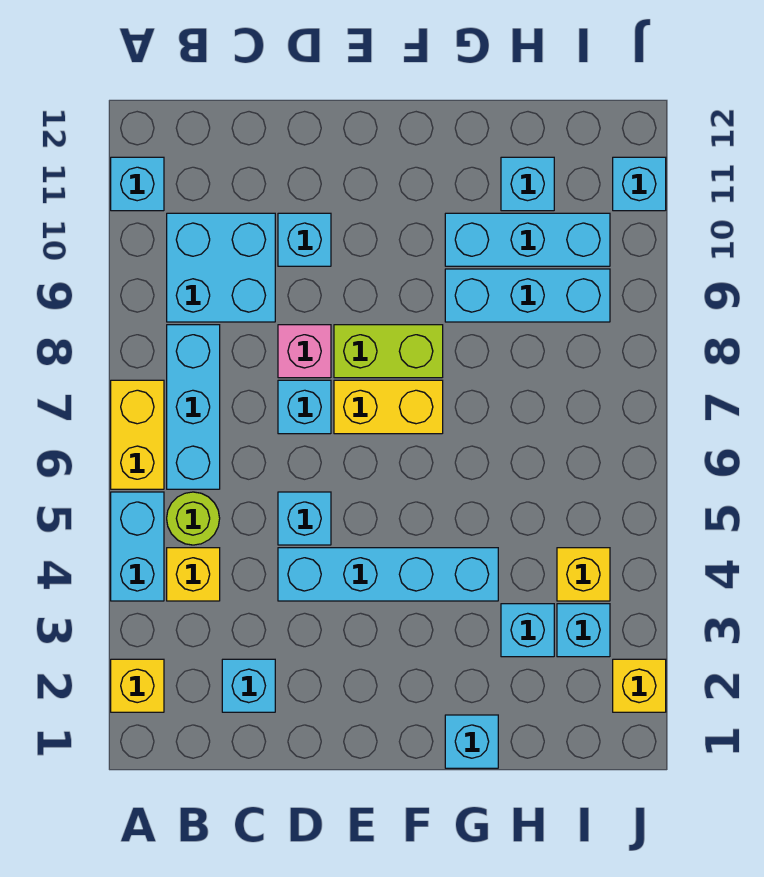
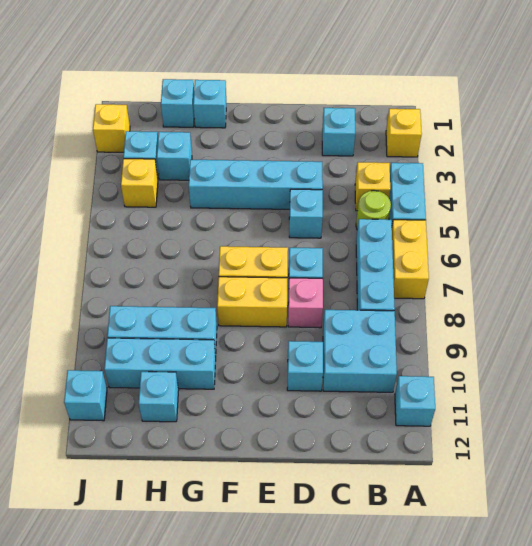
lime brick E8:F8 level 1 -> yellow brick E8:F8 level 1
none -> cyan brick H1 level 1

